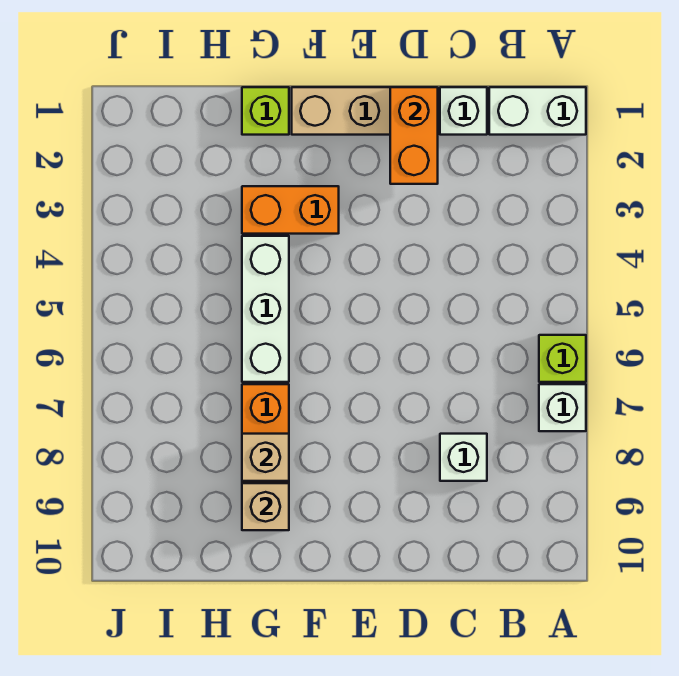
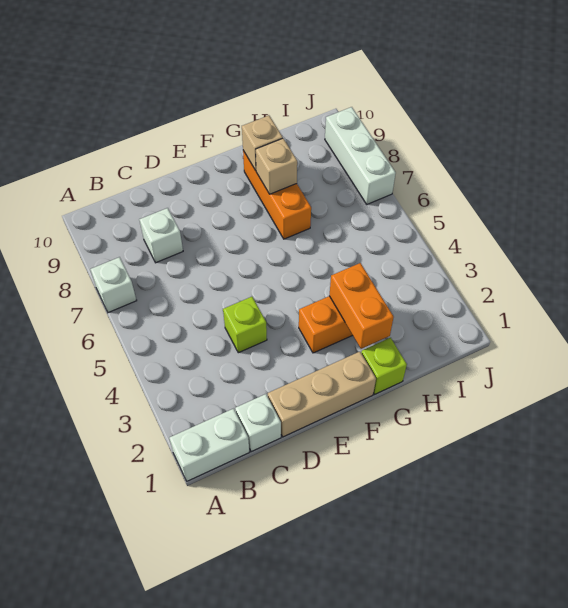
lime brick A6 level 1 -> lime brick D4 level 1
orange brick D1:D2 level 2 -> orange brick G2:G3 level 2
white brick G4:G6 level 1 -> white brick J7:J9 level 1

